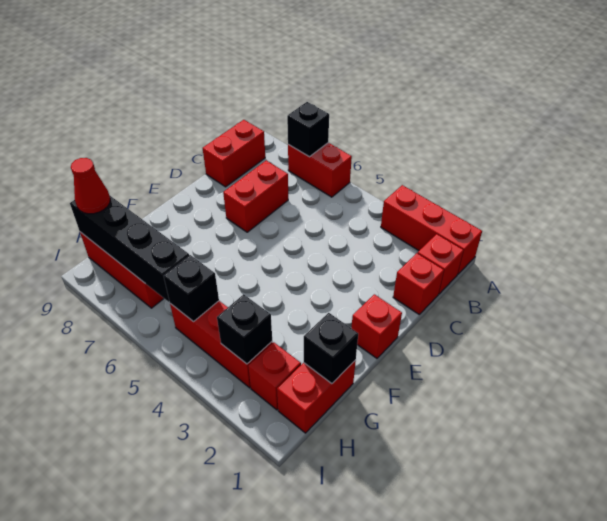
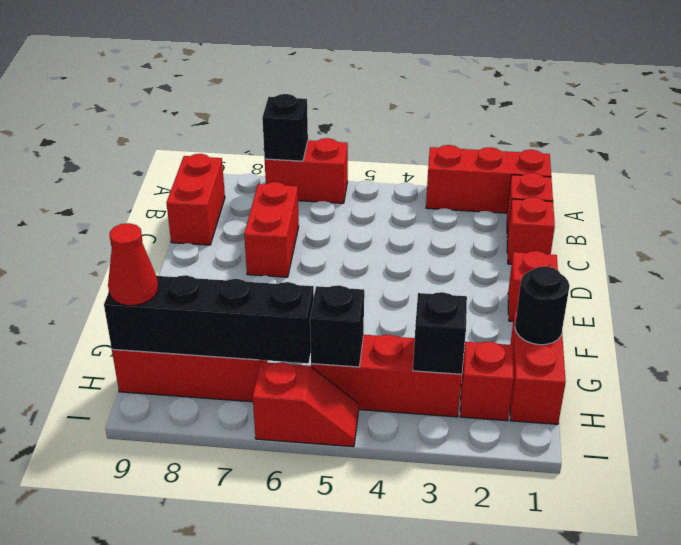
black brick G1 level 2 -> black round brick G1 level 2
none -> red slope I5:I6 level 1 top 6

